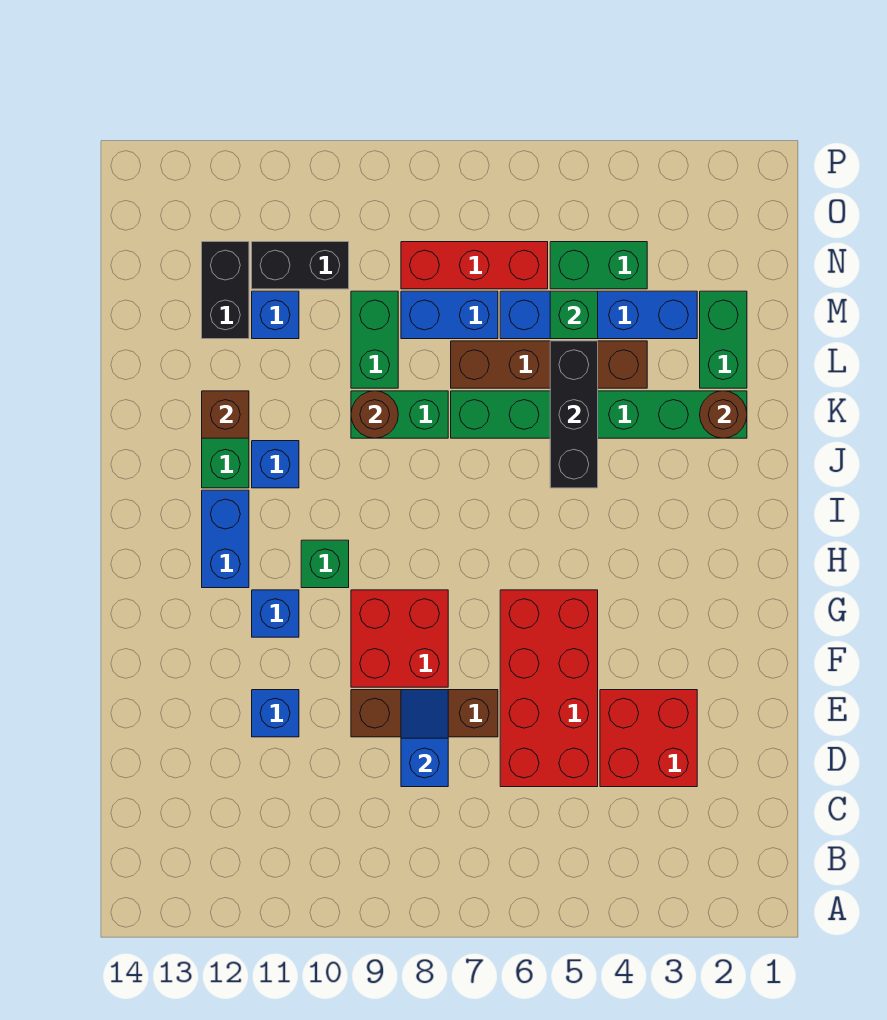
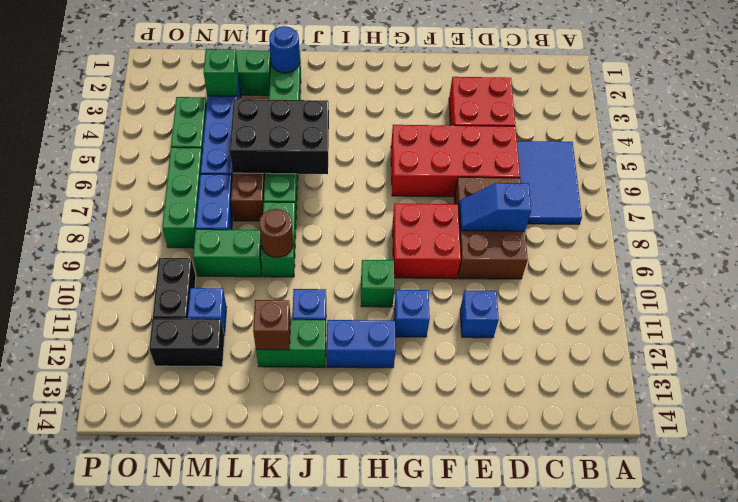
none -> blue tile B5:C7 level 1
brown brick E7:E9 level 1 -> brown brick D7:E9 level 1
black brick J5:L5 level 2 -> black brick J5:L6 level 2
brown round brick K2 level 2 -> blue round brick K2 level 2
green brick M5 level 2 -> green brick M3 level 2
red brick N6:N8 level 1 -> green brick N6:N8 level 1

